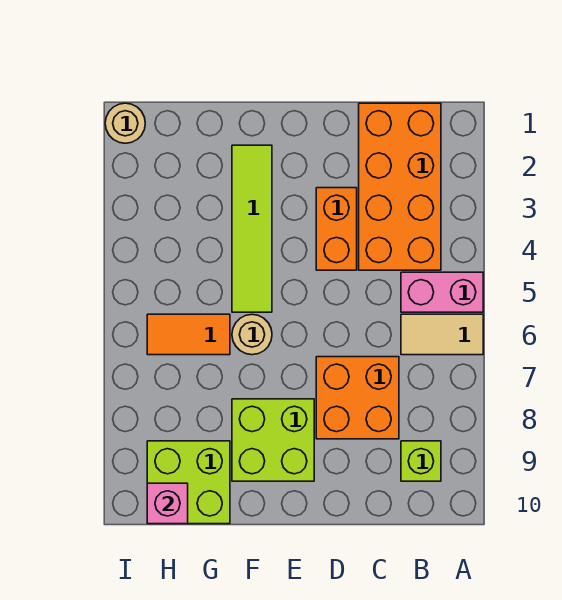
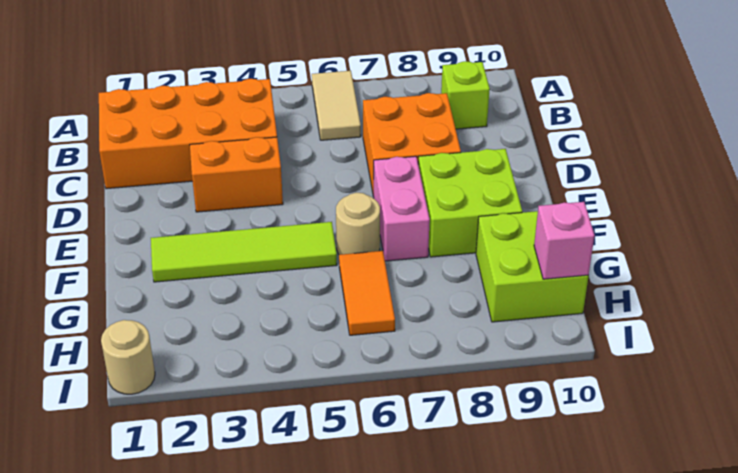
pink brick A5:B5 level 1 -> pink brick E7:F7 level 1

